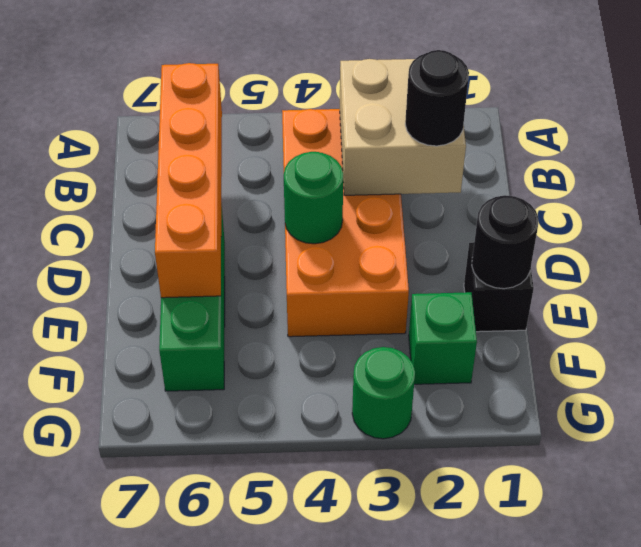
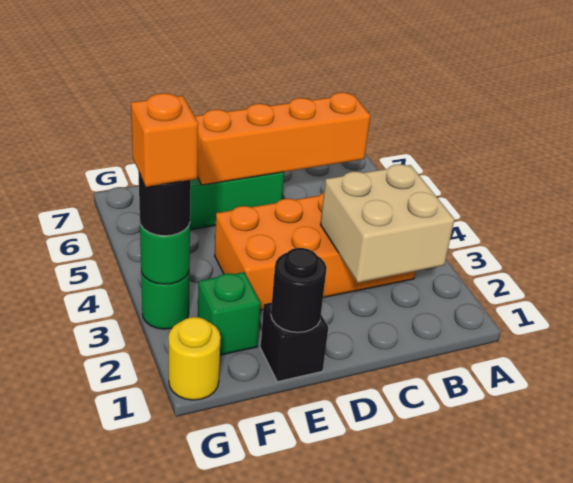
black round brick C2 level 3 -> black round brick G3 level 3
green round brick D4 level 2 -> green round brick G3 level 2
none -> yellow round brick G1 level 1
none -> orange brick G3 level 4

